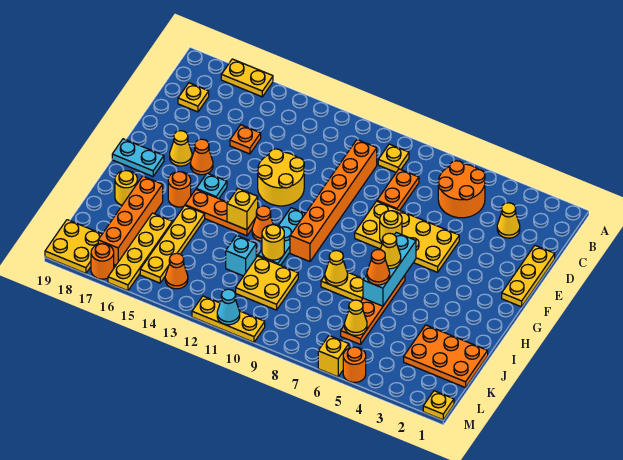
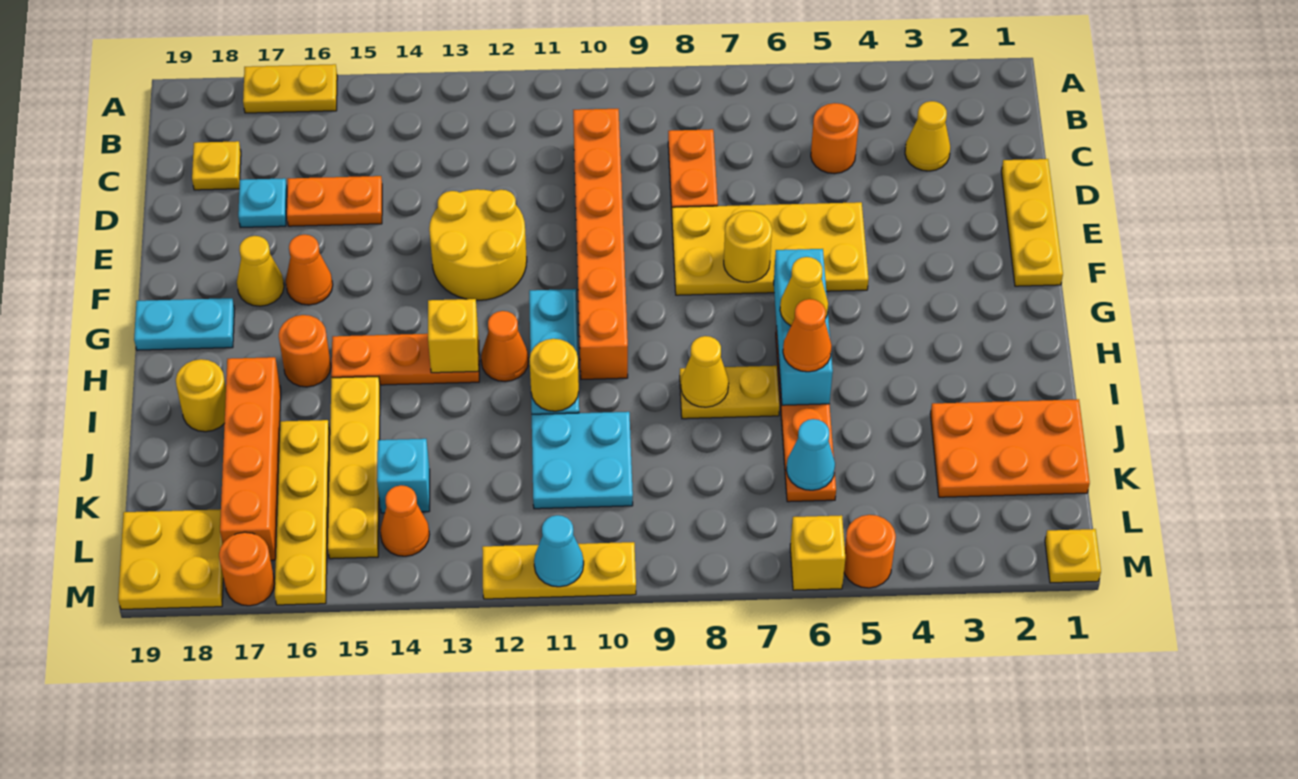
orange round brick B5:C6 level 1 -> orange round brick C5 level 1
yellow plate B9 level 1 -> none
orange plate D15 level 1 -> orange plate D15:D16 level 1
cyan plate G15 level 1 -> cyan plate D17 level 1
yellow plate J10:K11 level 1 -> cyan plate J10:K11 level 1
cyan brick J12 level 1 -> cyan brick K14 level 1
yellow cone K6 level 2 -> cyan cone K6 level 2

